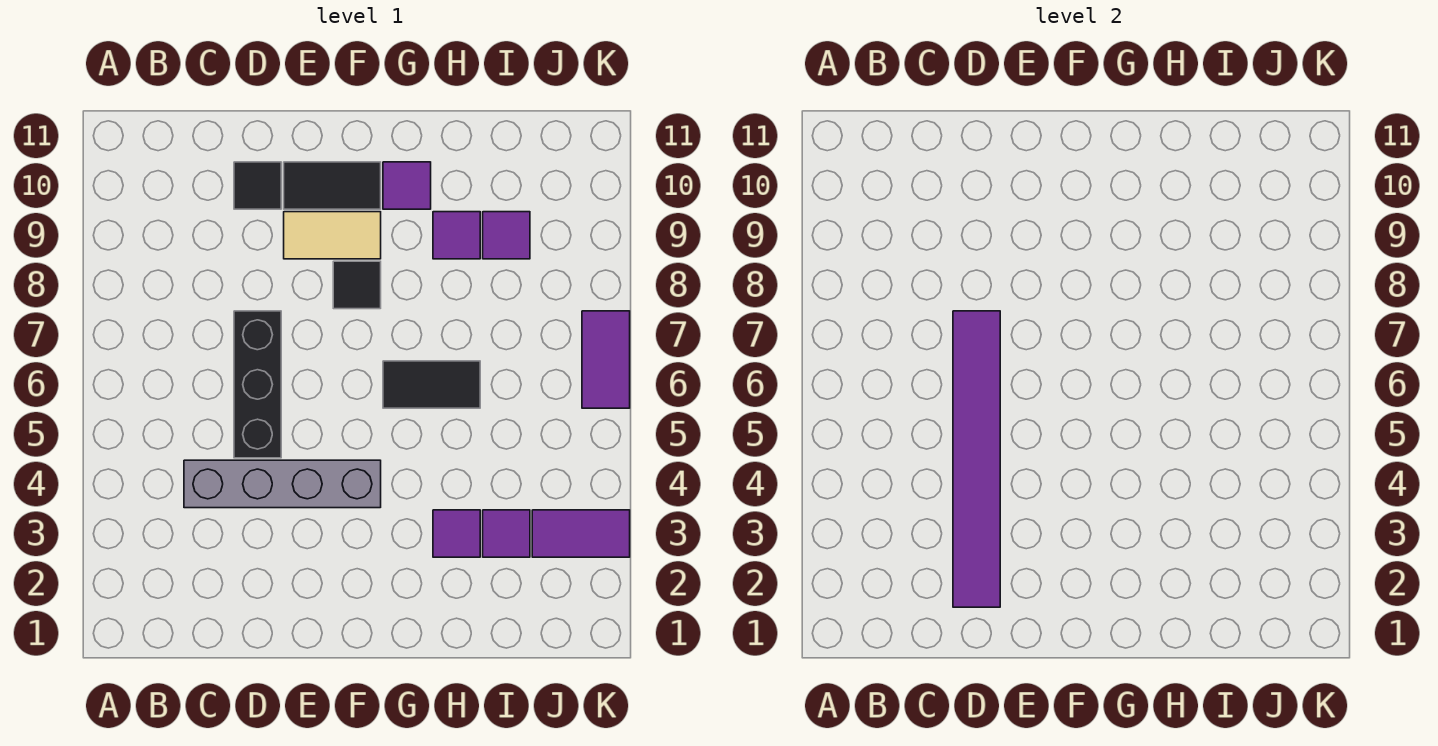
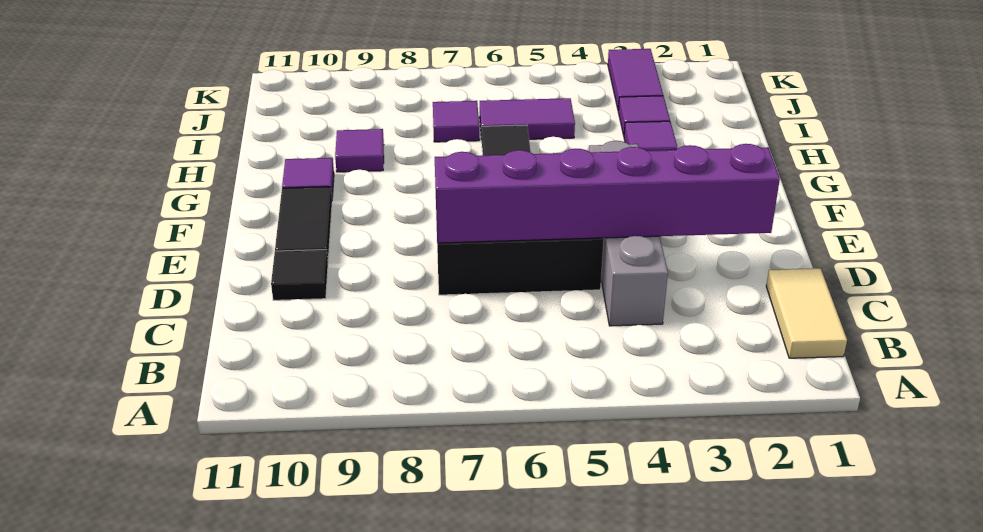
purple tile D2:D7 level 2 -> purple brick D2:D7 level 2
tan tile E9:F9 level 1 -> tan tile B1:C1 level 1
black tile F8 level 1 -> none
purple tile I9 level 1 -> purple tile I7 level 1
purple tile K6:K7 level 1 -> purple tile I5:I6 level 1

